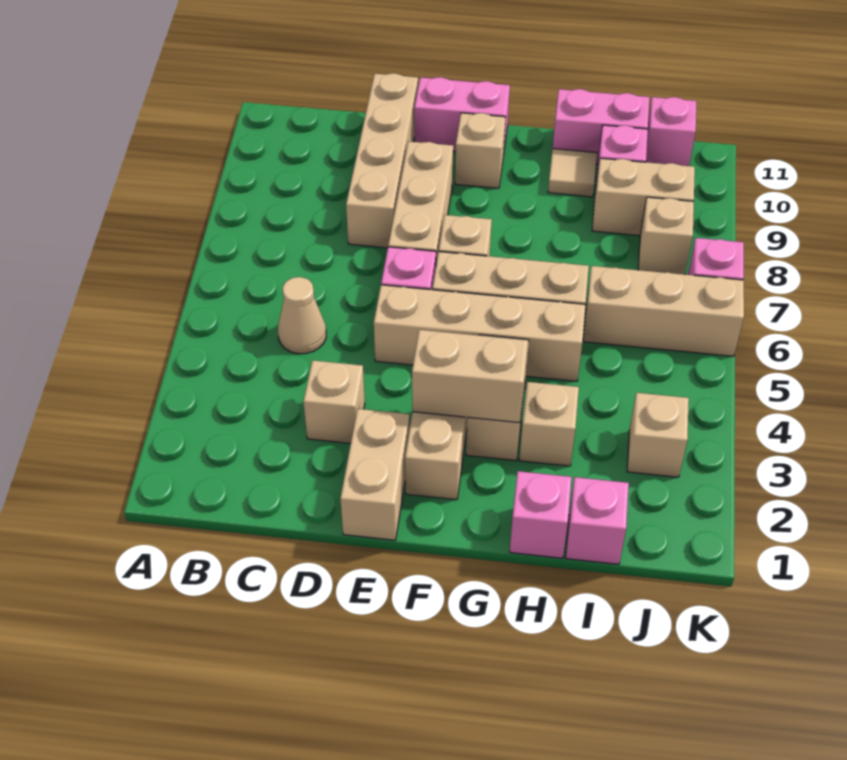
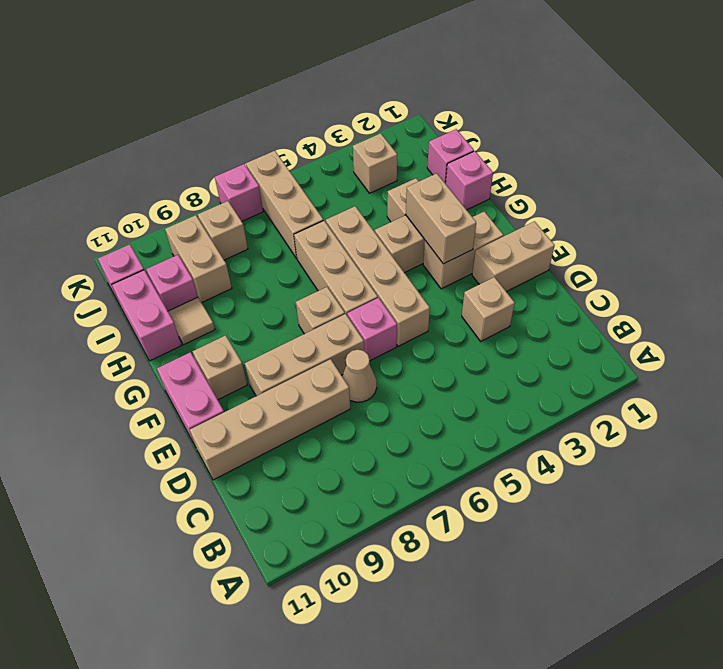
tan cone C5 level 1 -> tan cone D7 level 1

